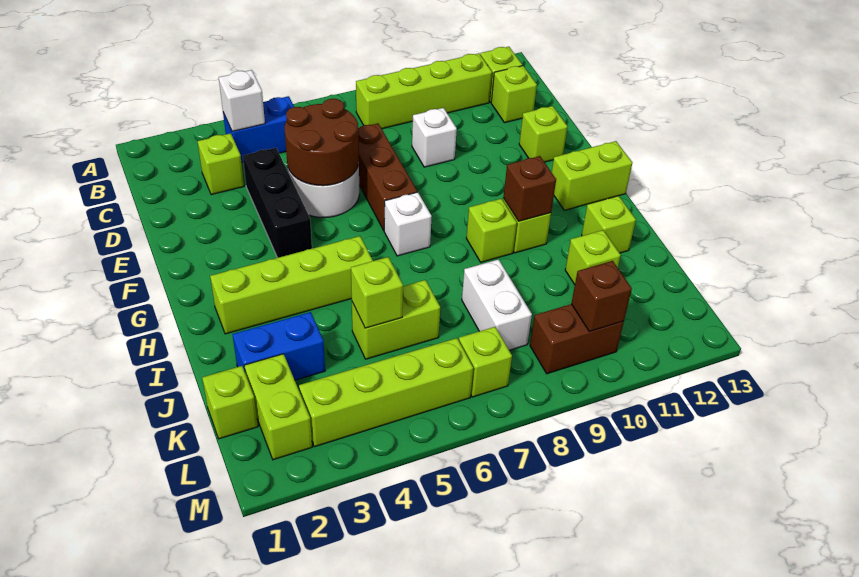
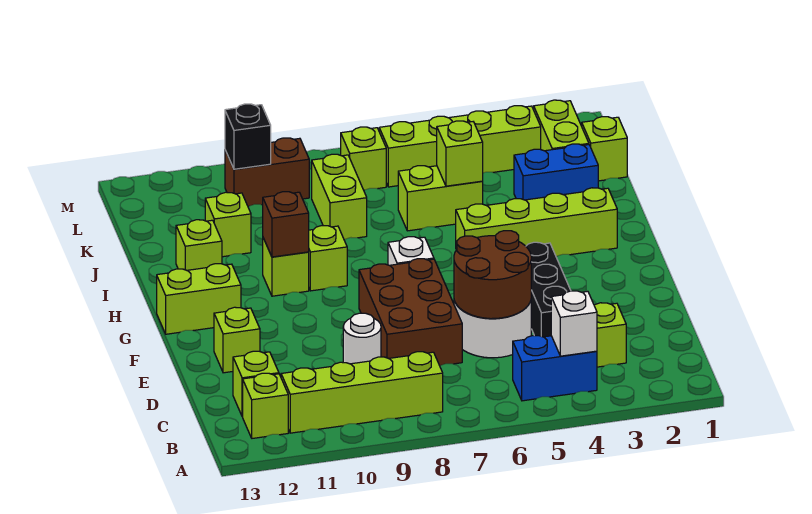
brown brick D7:F7 level 1 -> brown brick D7:F8 level 1
white brick D9 level 1 -> white round brick D9 level 1
white brick J8:K8 level 1 -> lime brick J8:K8 level 1
brown brick L10 level 2 -> black brick L10 level 2

